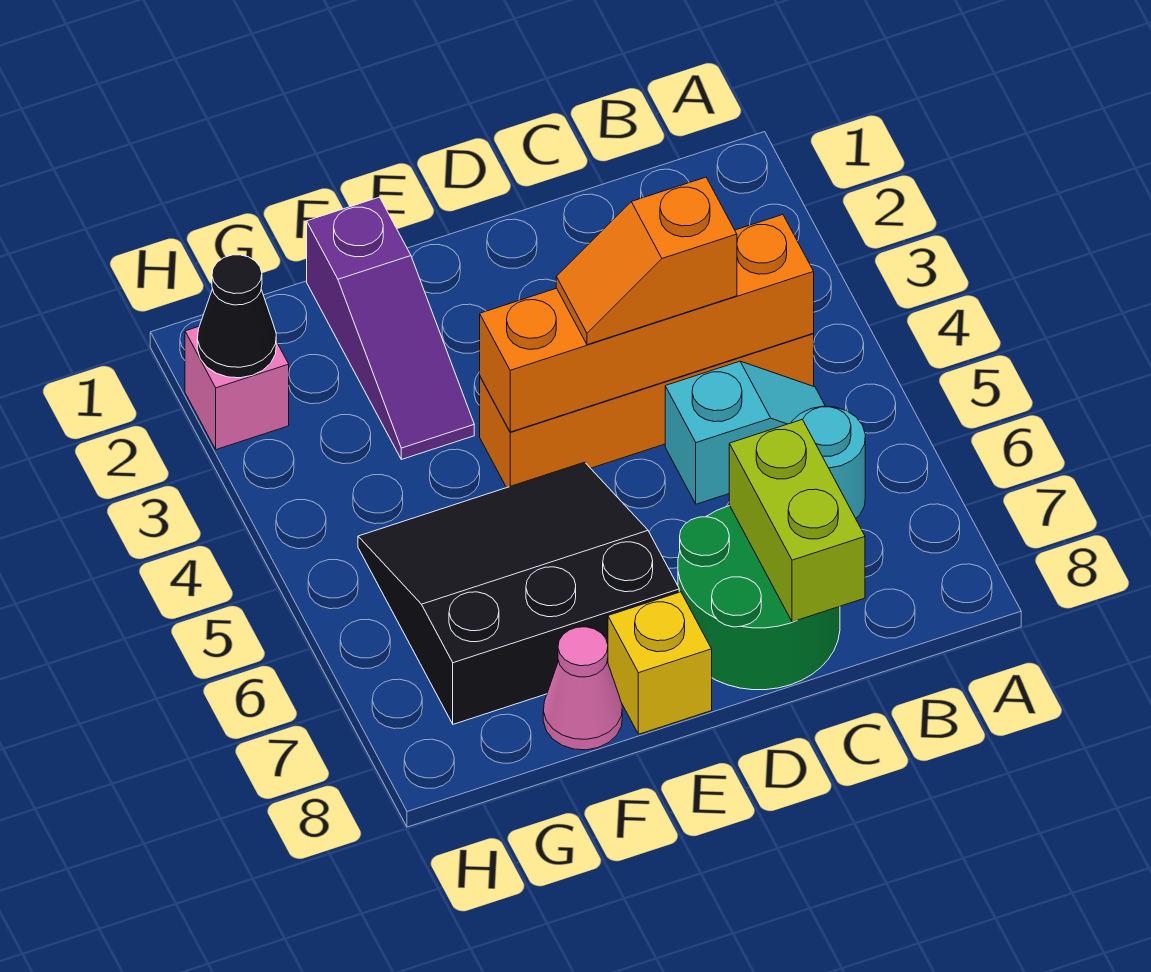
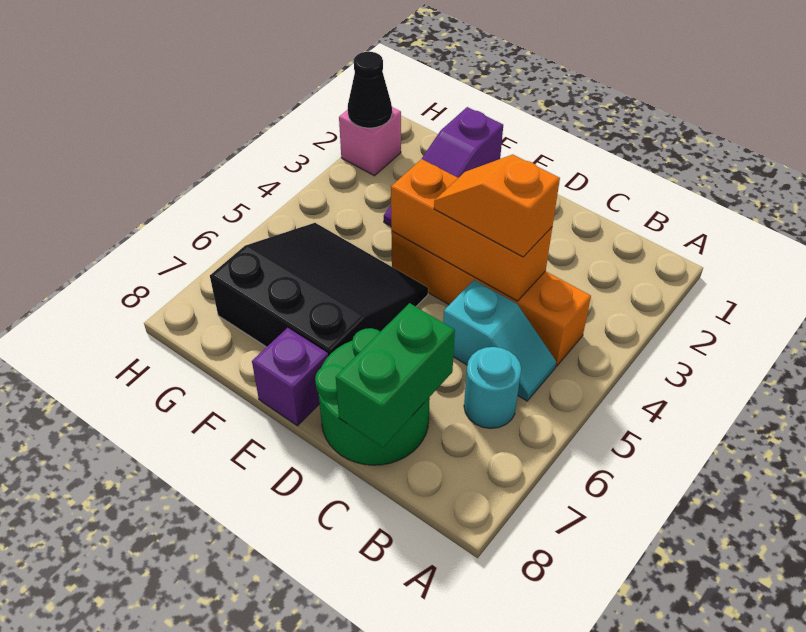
orange brick B4:E4 level 2 -> orange brick C4:E4 level 2
lime brick C7:C8 level 2 -> green brick C7:C8 level 2
yellow brick E8 level 1 -> purple brick E8 level 1
pink cone F8 level 1 -> none

